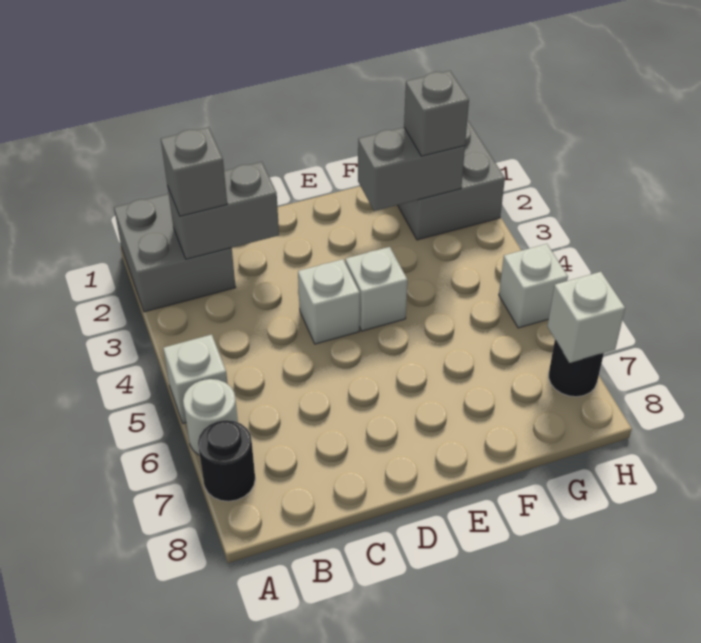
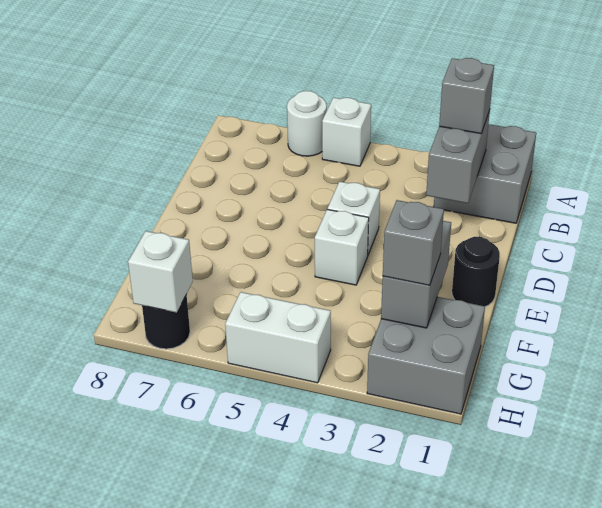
black round brick A7 level 1 -> black round brick E1 level 1
white brick H5 level 1 -> white brick H4:H5 level 1

